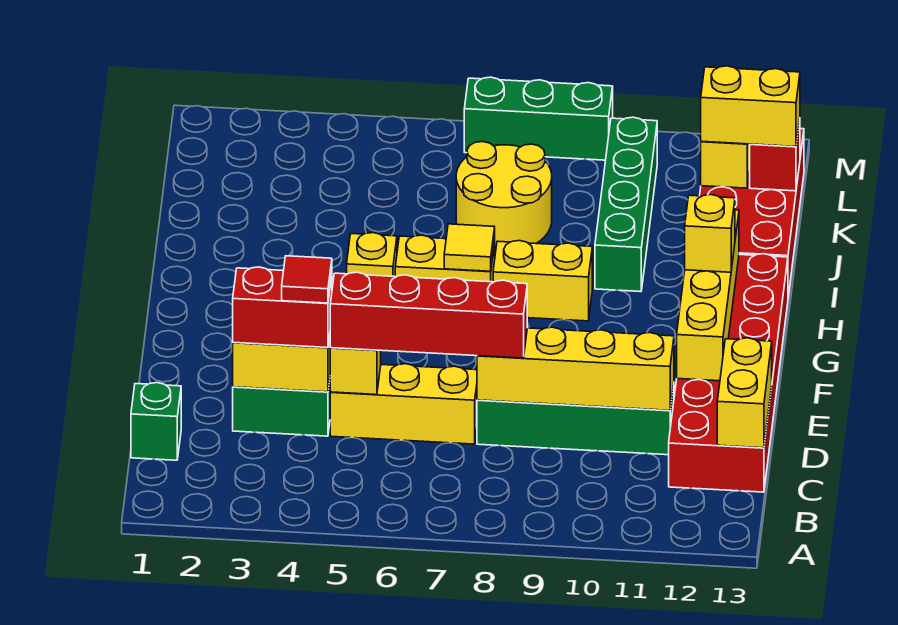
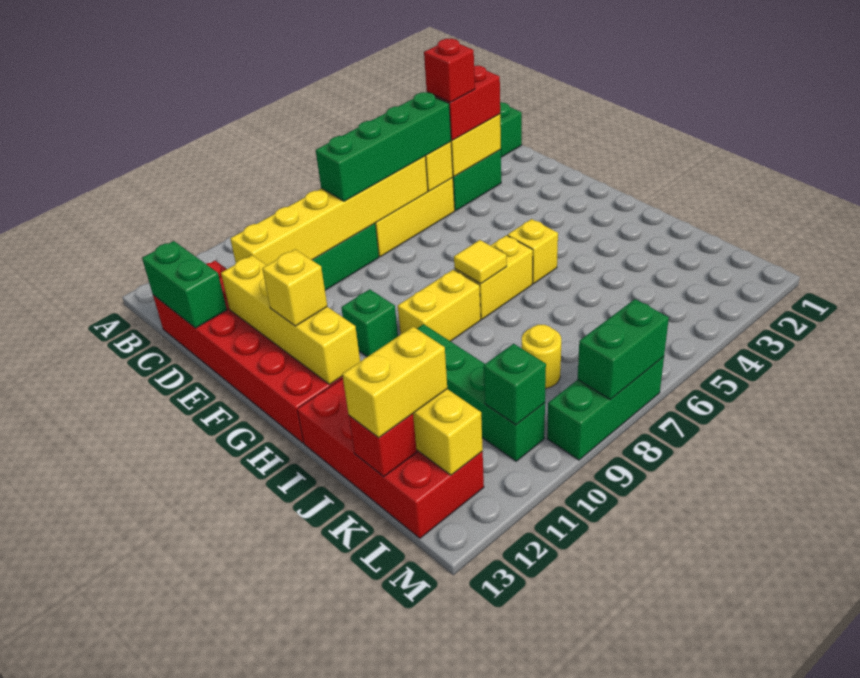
yellow brick C13:D13 level 2 -> green brick C13:D13 level 2
red tile D4 level 4 -> red brick D4 level 4
red brick D5:D8 level 3 -> green brick D5:D8 level 3
yellow brick D8:D11 level 2 -> yellow brick D6:D11 level 2
none -> green brick G10 level 1
yellow round brick J7:K8 level 1 -> yellow round brick K8 level 1
none -> green brick L10 level 2
none -> green brick M7:M8 level 2

